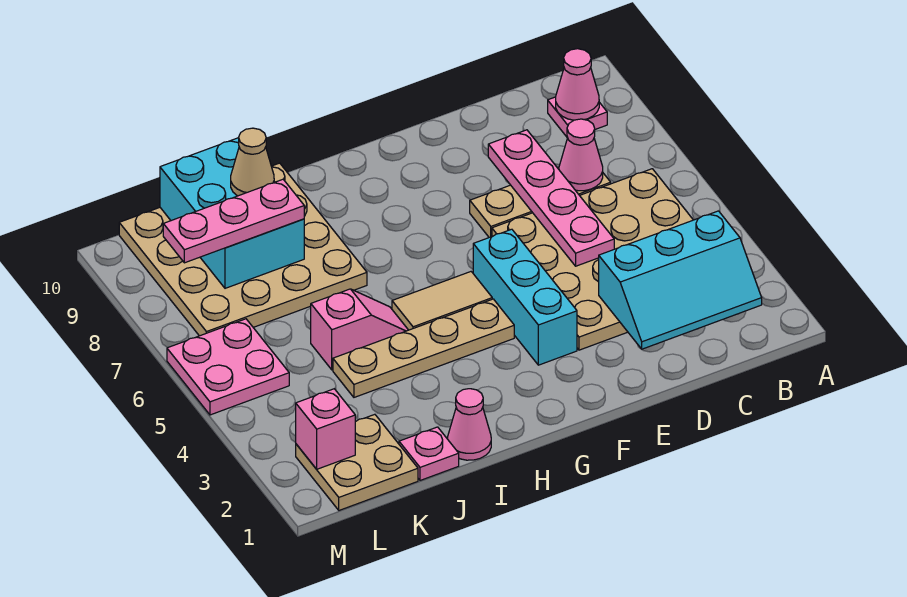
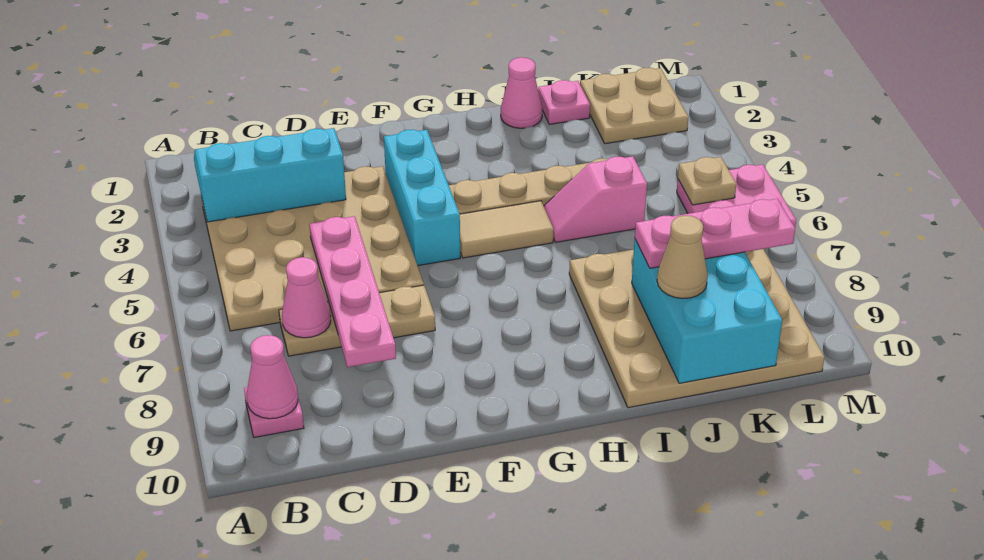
pink brick L2 level 2 -> none
none -> tan plate L5 level 2

